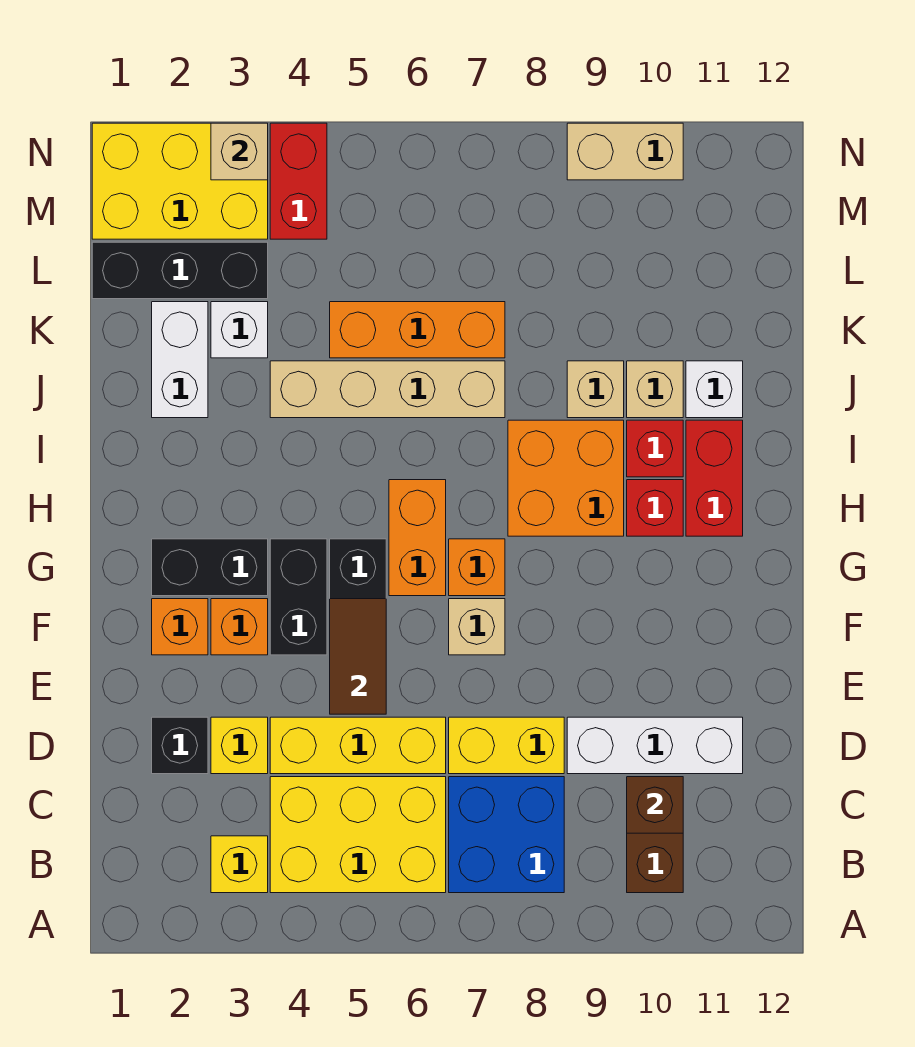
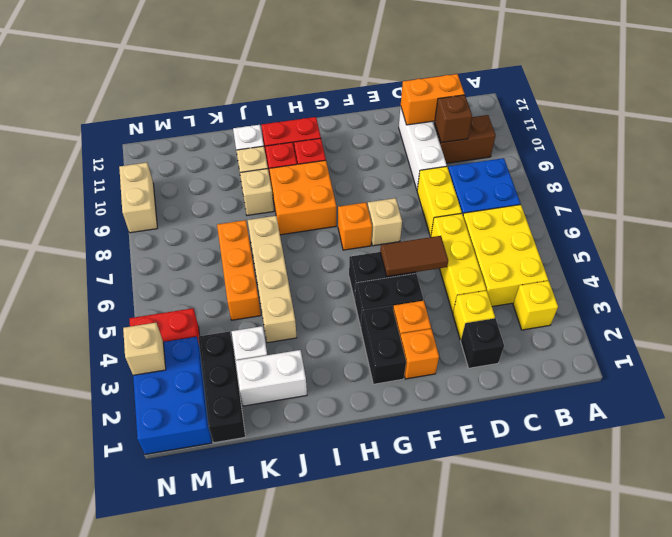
orange brick G6:H6 level 1 -> orange brick C11:D11 level 2
yellow brick M1:N3 level 1 -> blue brick M1:N3 level 1

